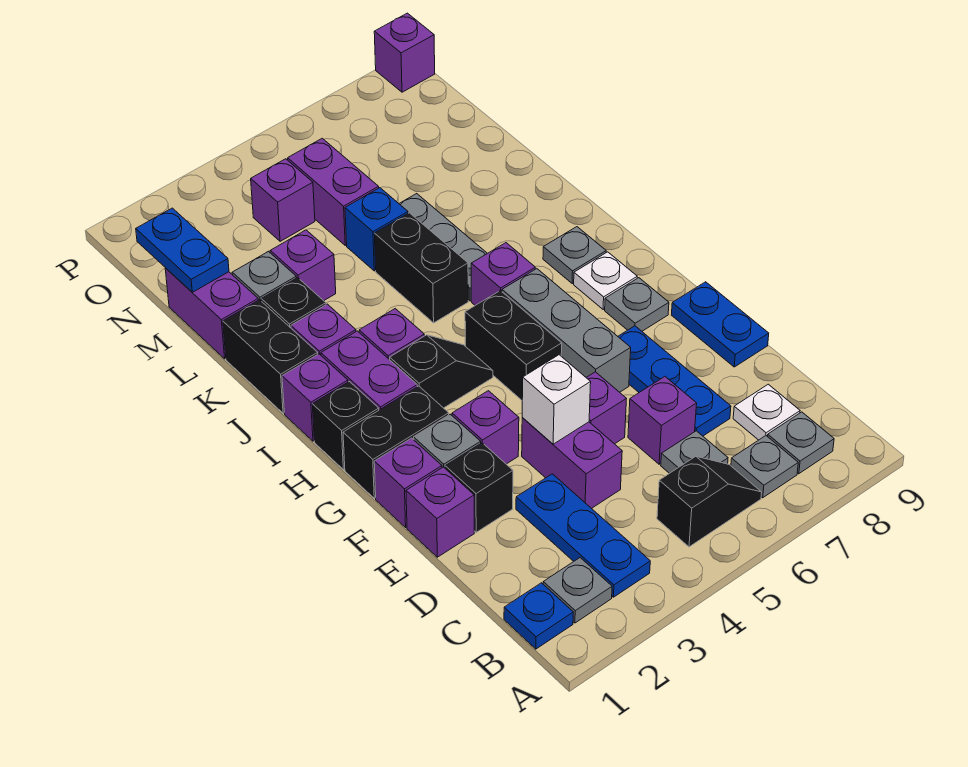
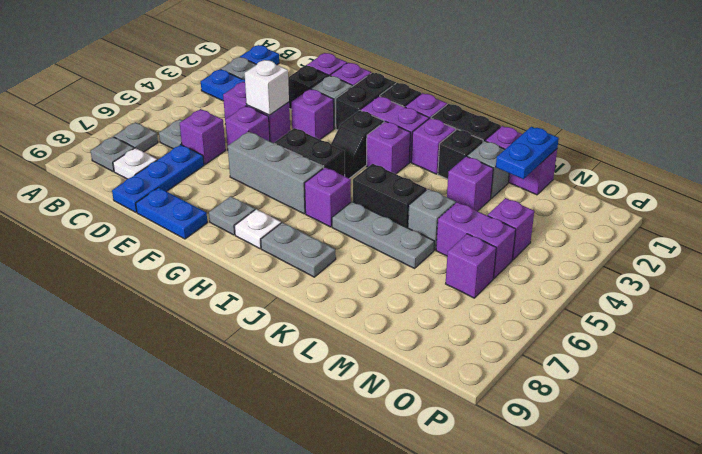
black slope B5:B6 level 1 top 5 -> none
blue plate D7:F7 level 1 -> blue plate D7:D9 level 1
grey plate I8 level 1 -> grey plate I8:J8 level 1
blue brick L5 level 1 -> grey brick L5 level 1
blue plate M1:N1 level 2 -> blue plate M1:M2 level 2
purple brick P9 level 1 -> purple brick N6 level 1

